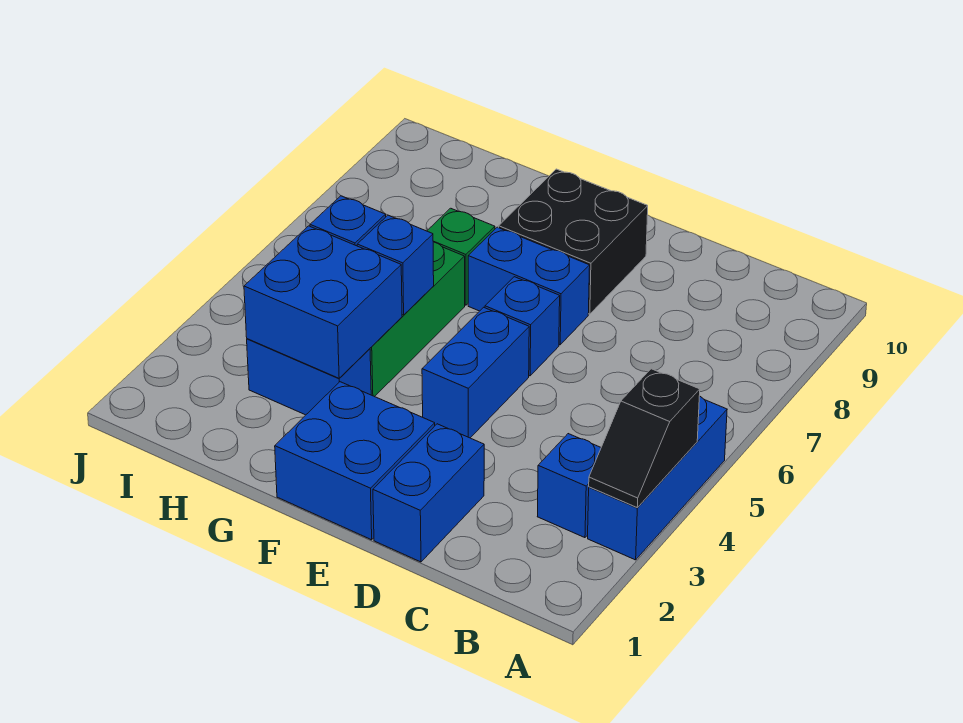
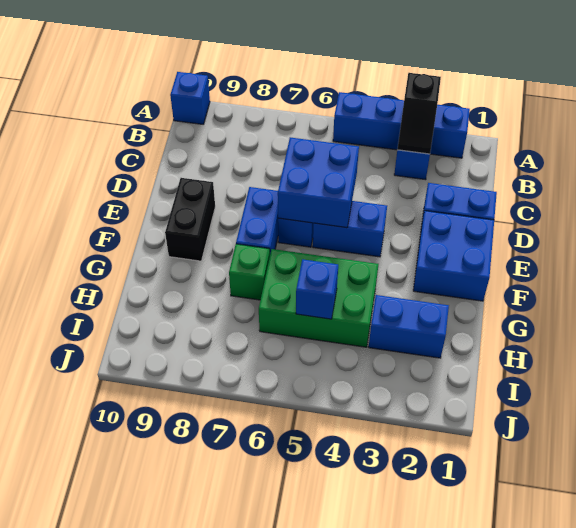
blue brick A3:A5 level 1 -> blue brick A2:A5 level 1
black slope A3:A4 level 2 top 4 -> black slope A3:B3 level 2 top A
black brick E8:F9 level 1 -> black brick E9:F9 level 1
blue brick G3:H3 level 1 -> blue brick H2:H3 level 1
blue brick G3:H4 level 2 -> blue brick D5:E6 level 2
blue brick G5 level 2 -> blue brick A10 level 1

